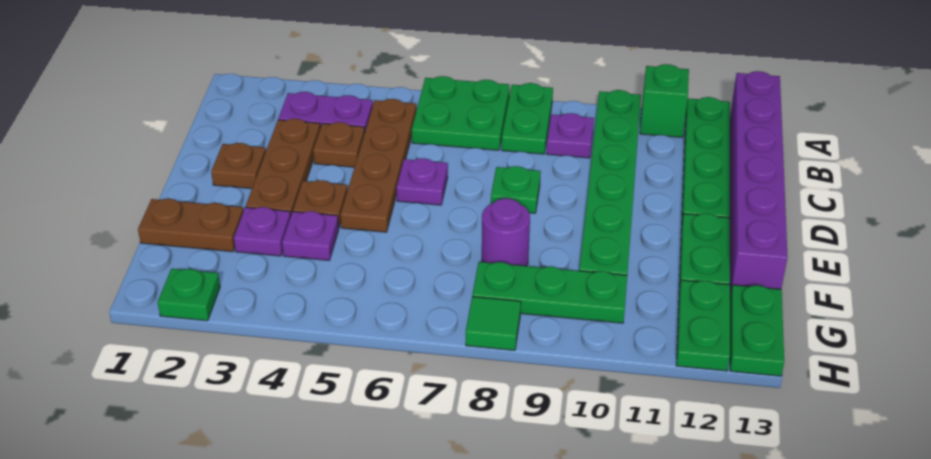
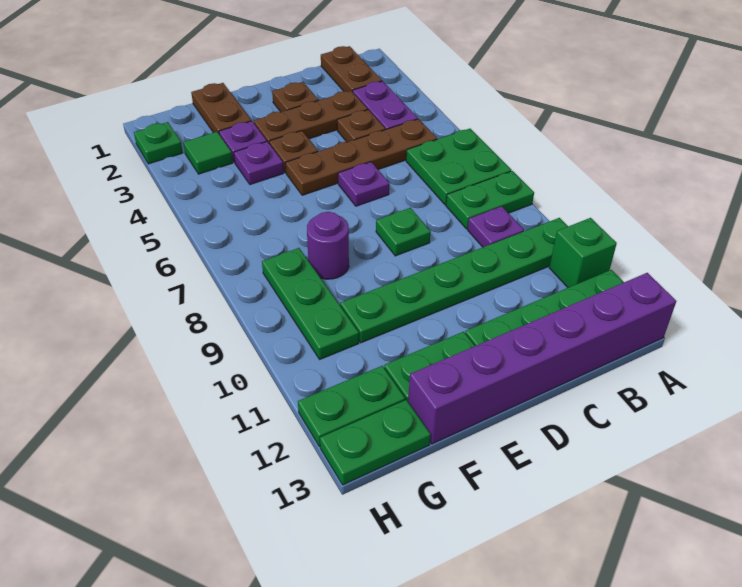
none -> brown plate B1:B2 level 1
green tile H8 level 1 -> green tile G3 level 1

